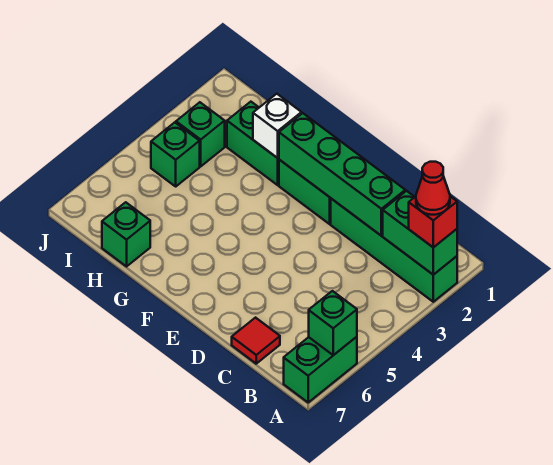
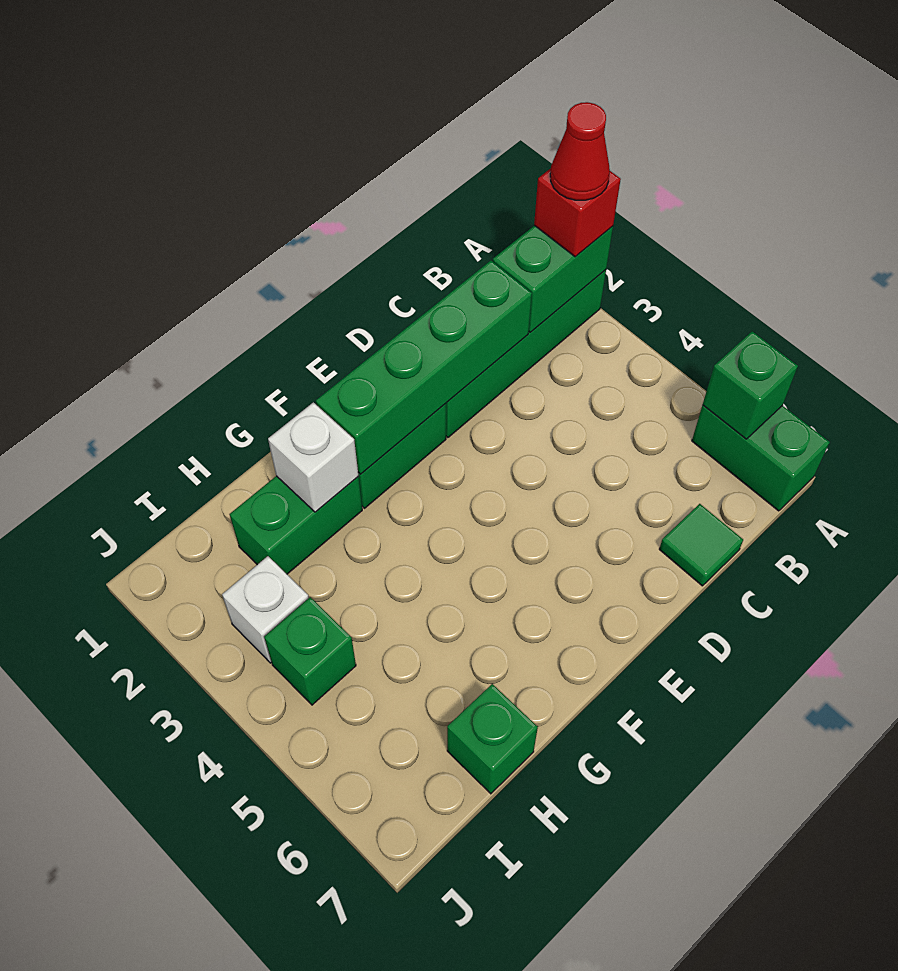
red tile C7 level 1 -> green tile C7 level 1
green brick I3 level 1 -> white brick I3 level 1

